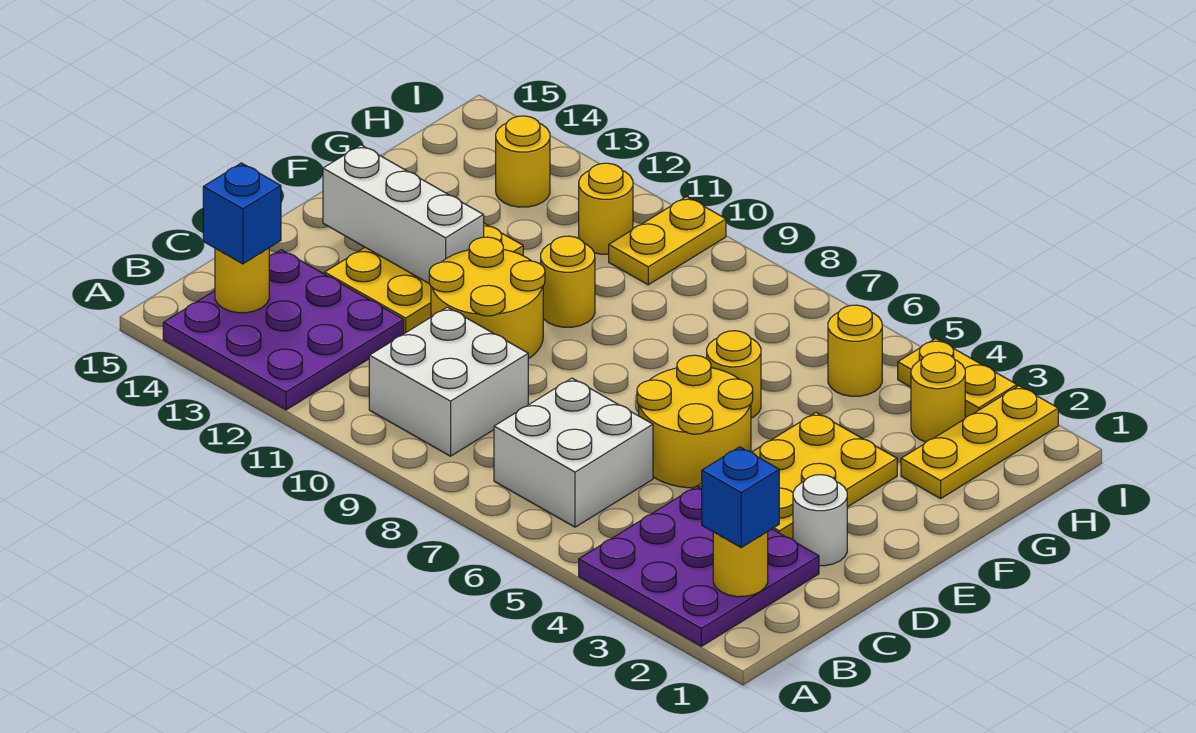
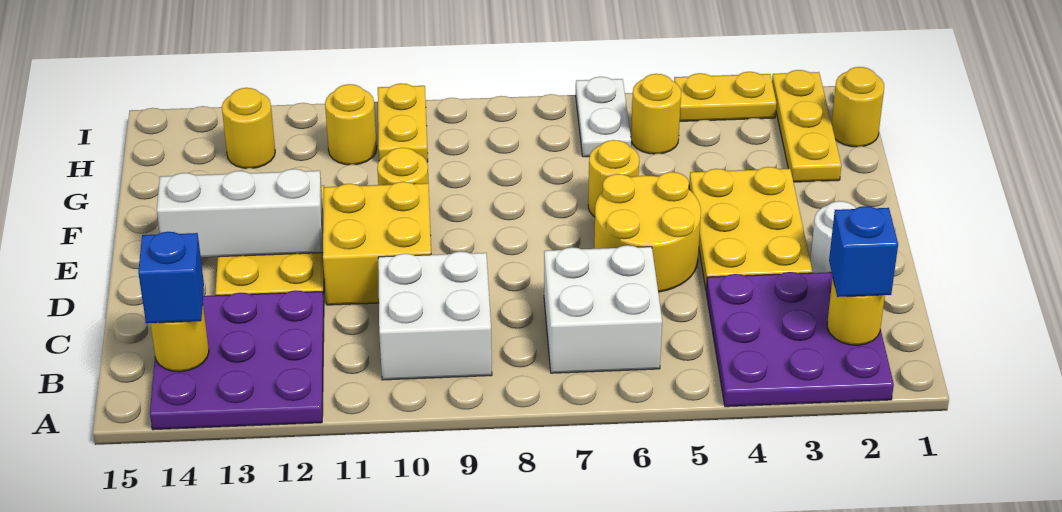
yellow round brick D10:E11 level 1 -> yellow brick D10:E11 level 1
yellow round brick H3 level 1 -> yellow round brick H1 level 1
none -> white plate H6:I6 level 1

